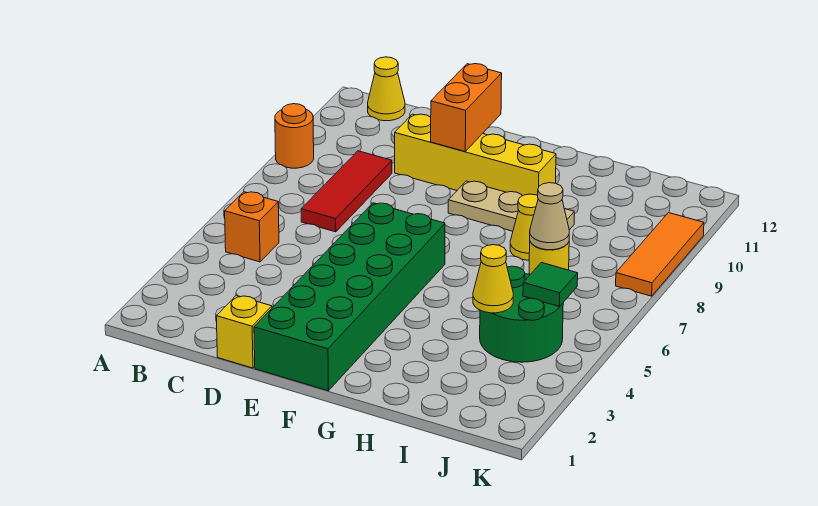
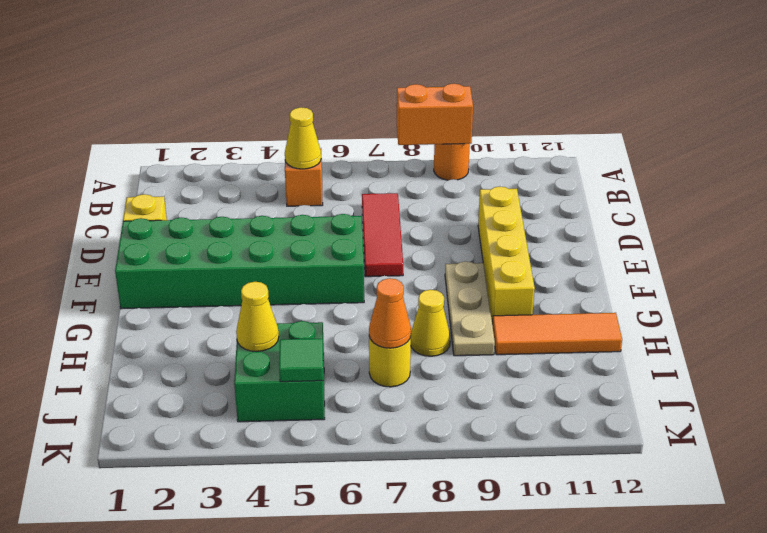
yellow cone B12 level 1 -> yellow cone B5 level 2
red tile C7:C9 level 1 -> red tile C7:E7 level 1
orange brick E10:E11 level 2 -> orange brick A8:A9 level 2
green round brick I4:J5 level 1 -> green brick I4:J5 level 1
tan cone I7 level 2 -> orange cone I7 level 2
orange tile K8:K10 level 1 -> orange tile H10:H12 level 1

